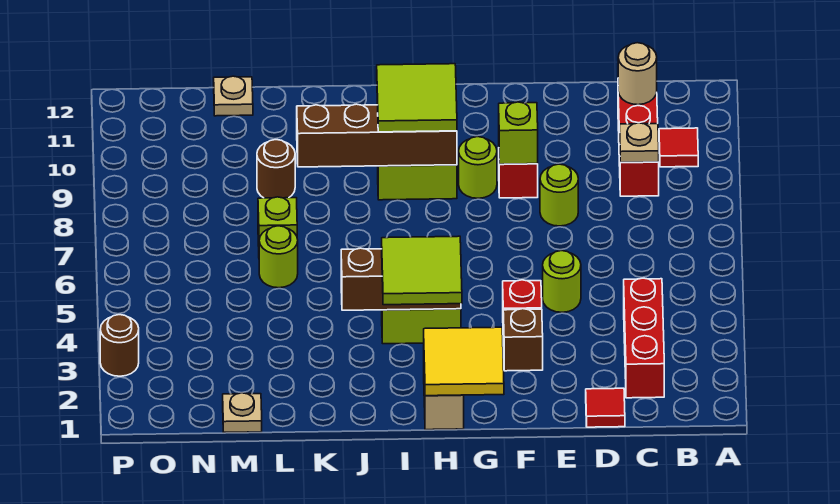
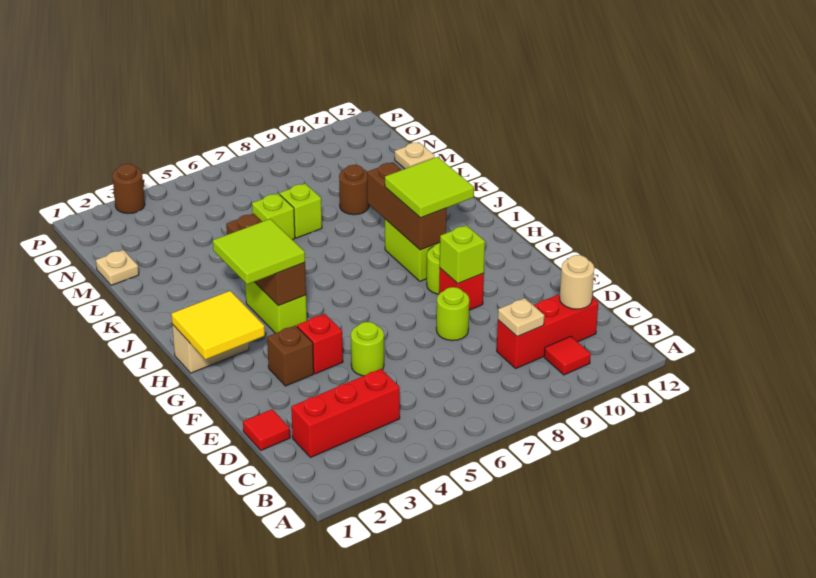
brown brick H9:K9 level 2 -> brown brick H9:J9 level 2
lime round brick L6 level 1 -> lime brick L6 level 1

